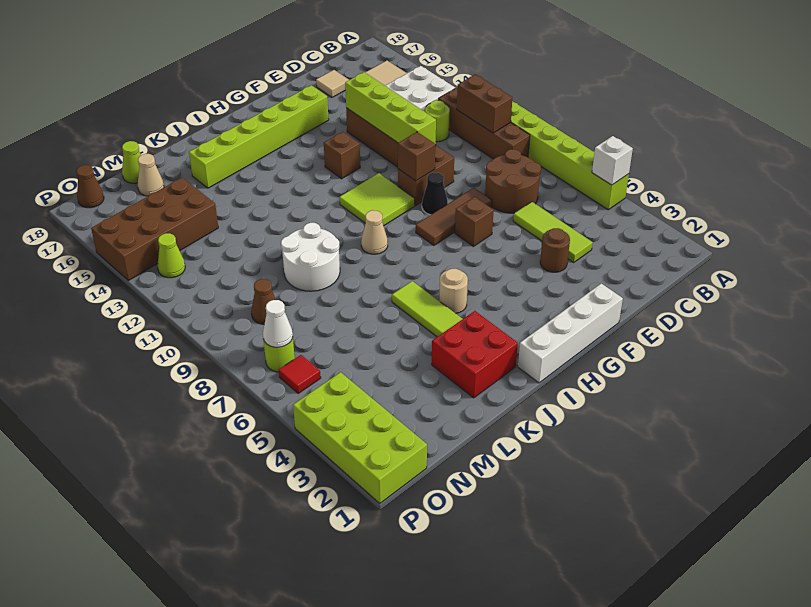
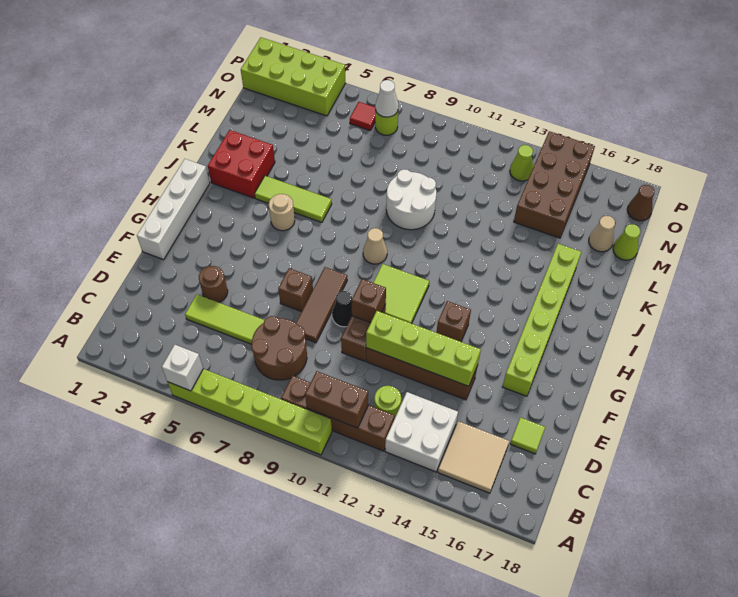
tan tile D17 level 1 -> lime tile D17 level 1
brown cone N9 level 1 -> none

